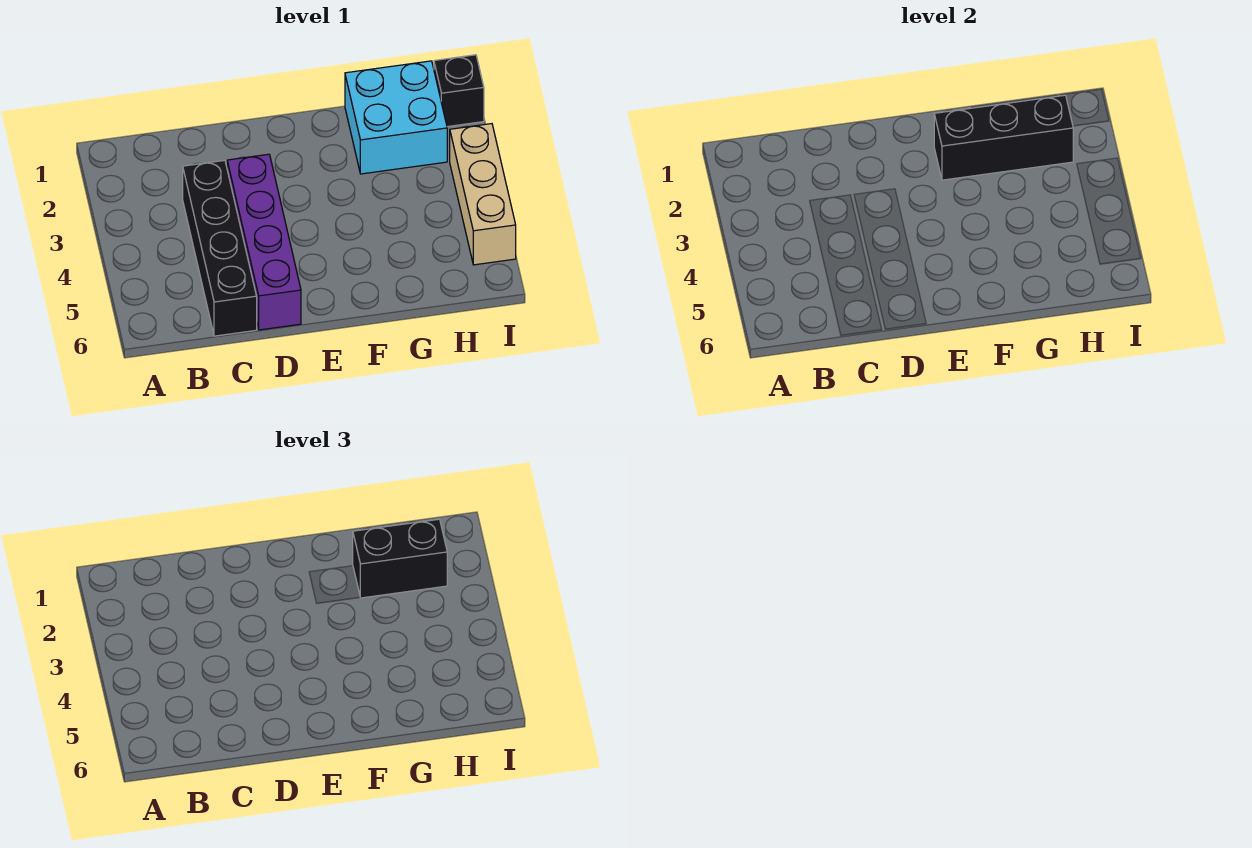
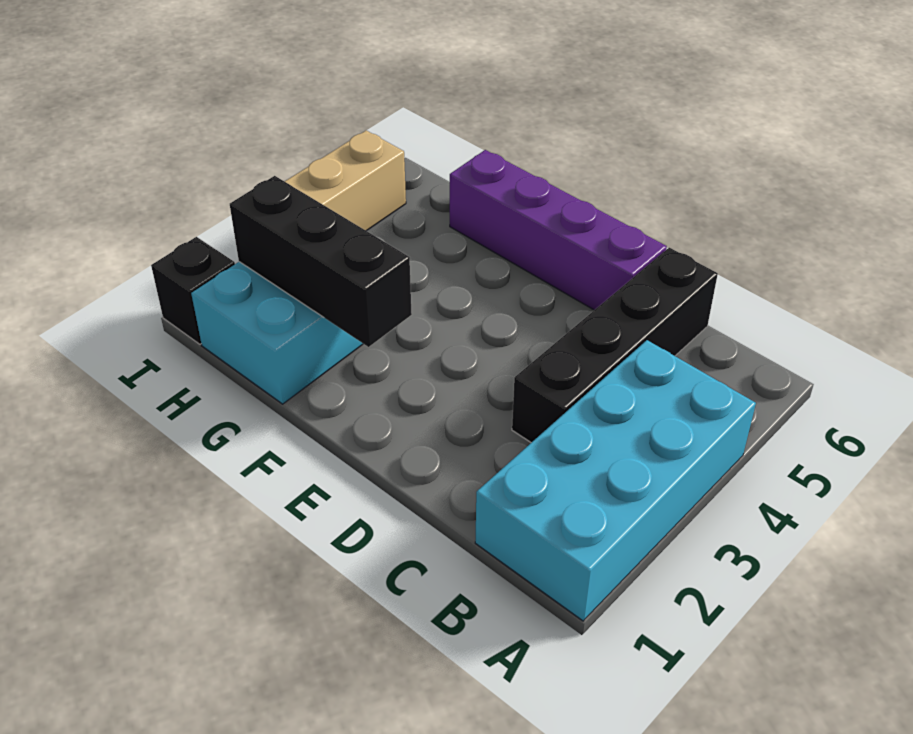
none -> cyan brick A1:B4 level 1
purple brick D3:D6 level 1 -> purple brick D6:G6 level 1
black brick G2:H2 level 3 -> none

